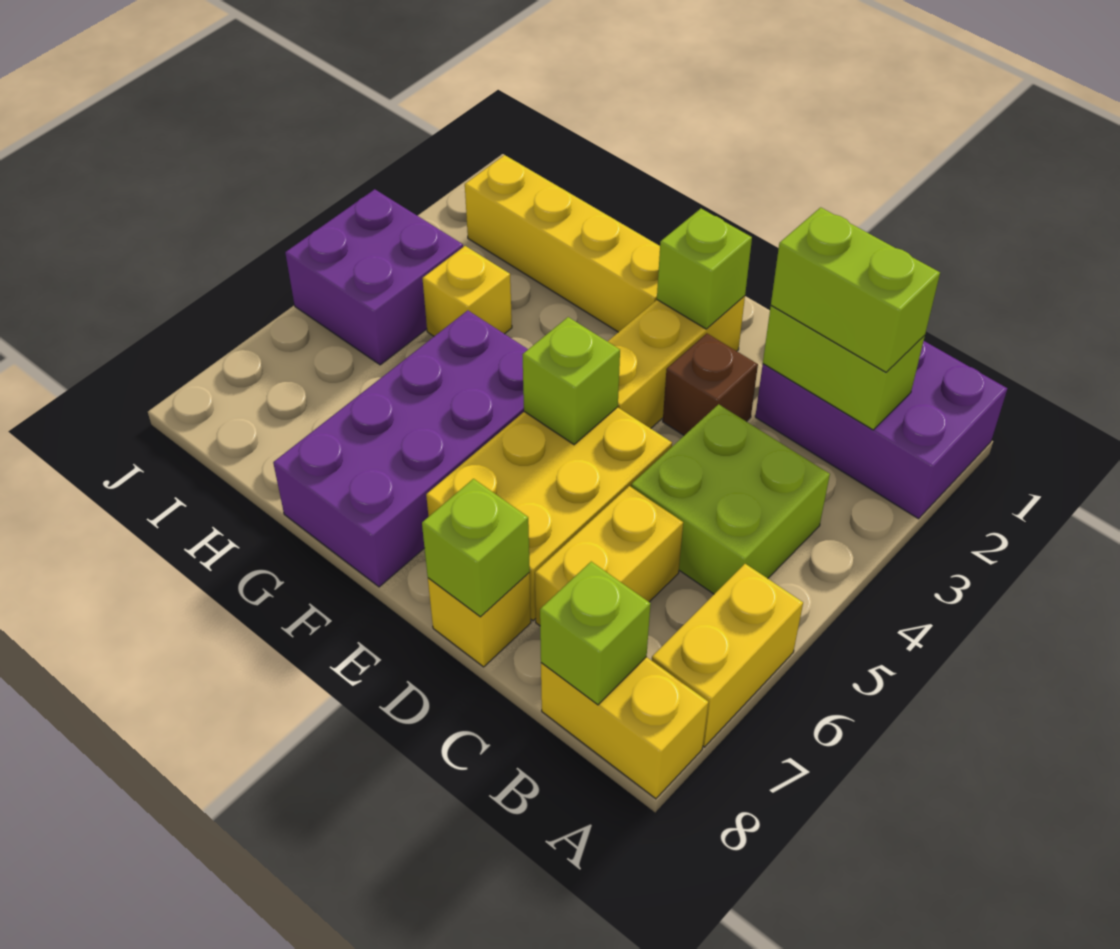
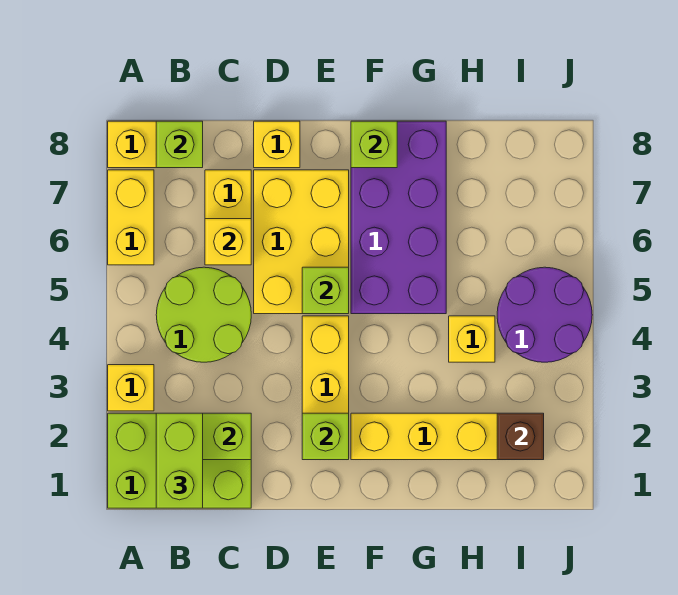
purple brick A1:C2 level 1 -> lime brick A1:C2 level 1
none -> yellow brick A3 level 1
lime brick B2:C2 level 3 -> lime brick B1:B2 level 3
lime brick B4:C5 level 1 -> lime round brick B4:C5 level 1
none -> yellow brick C6 level 2
brown brick D3 level 1 -> brown brick I2 level 2
lime brick D8 level 2 -> lime brick F8 level 2
purple brick I4:J5 level 1 -> purple round brick I4:J5 level 1

